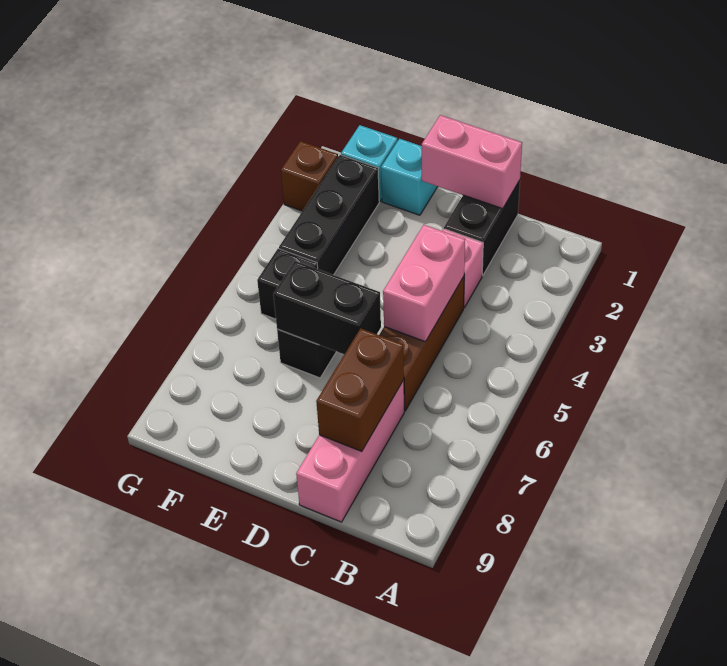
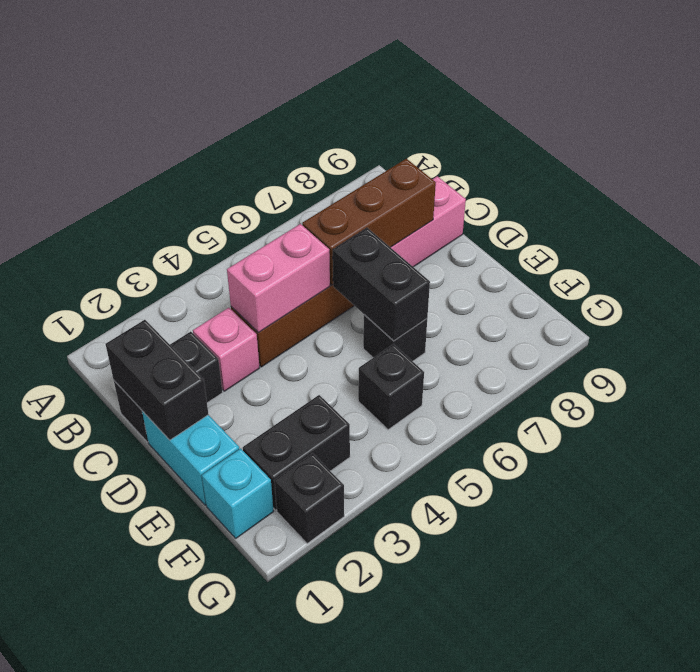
pink brick C1:D1 level 2 -> black brick C1:D1 level 2
brown brick C7:C8 level 2 -> brown brick C6:C8 level 2
cyan brick E1 level 1 -> cyan brick D1:E1 level 1
black brick F2:F4 level 1 -> black brick F2:F3 level 1
brown brick G2 level 1 -> black brick G2 level 1

